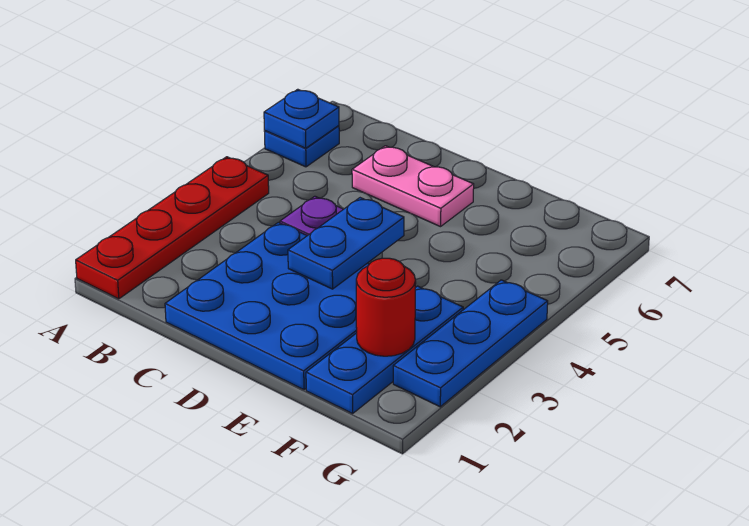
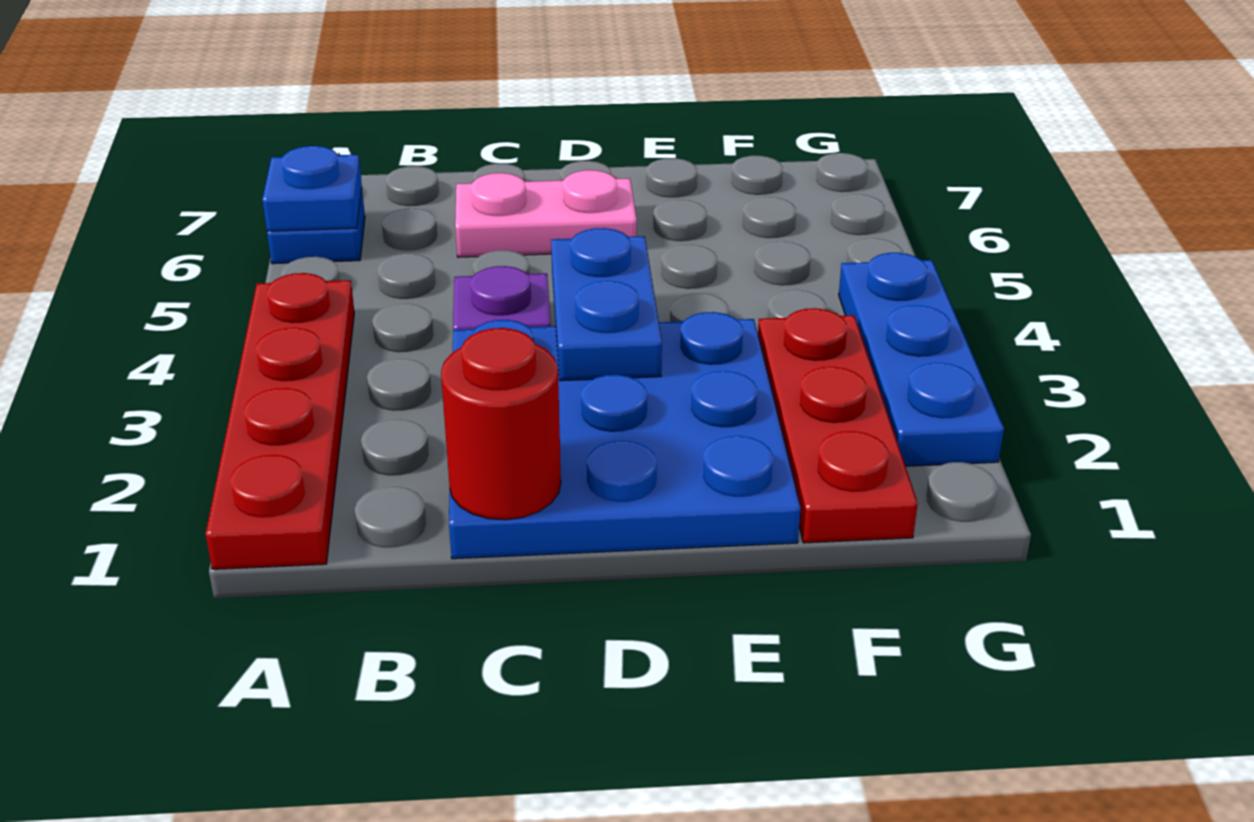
blue plate F1:F3 level 1 -> red plate F1:F3 level 1
red round brick F2 level 2 -> red round brick C1 level 2

